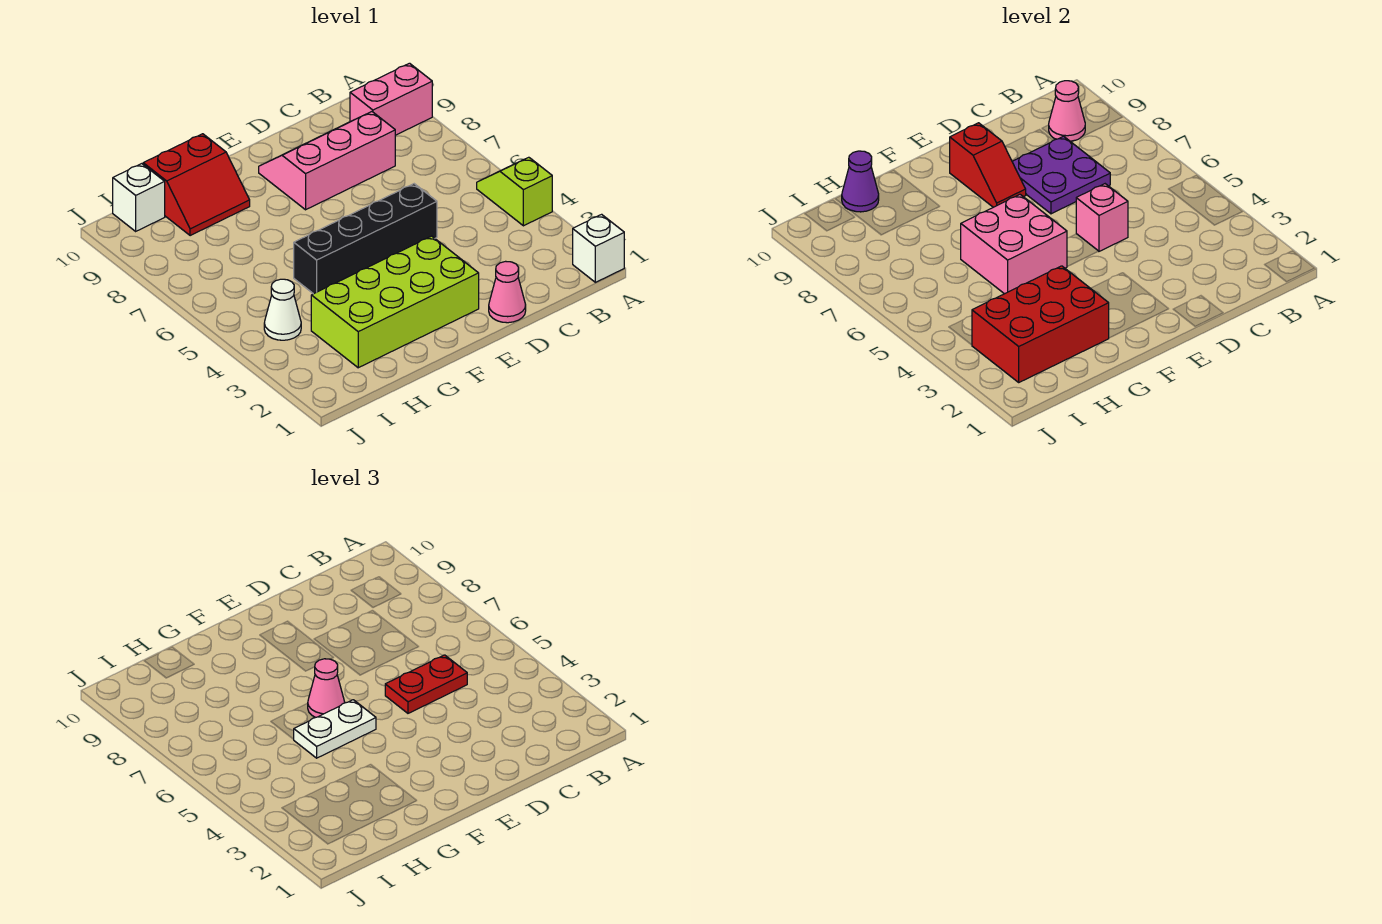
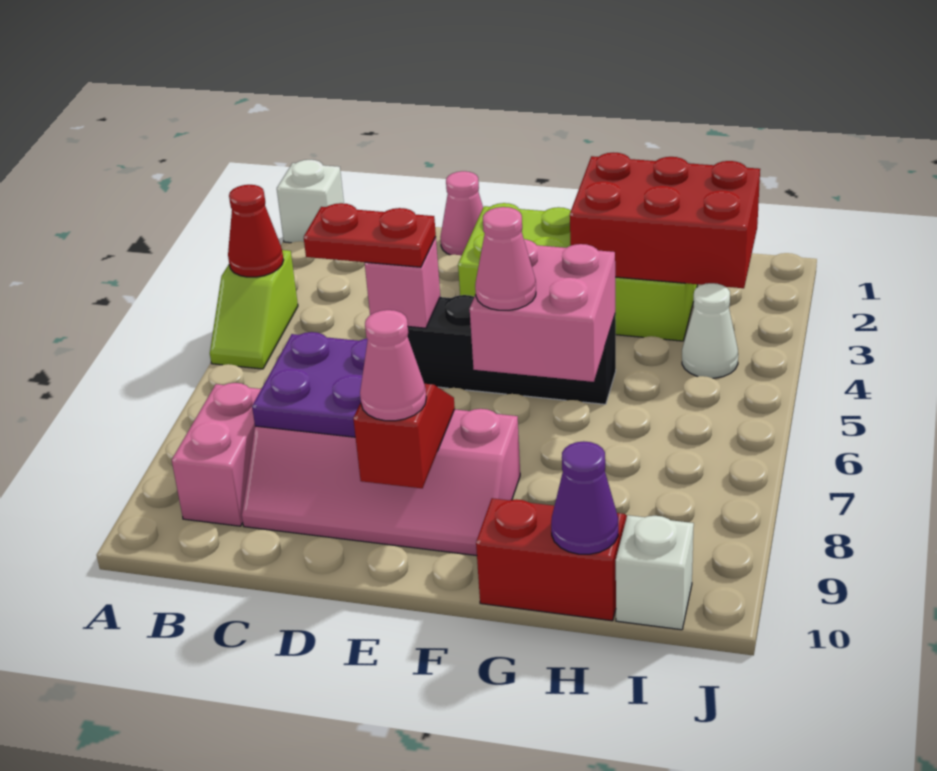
none -> red cone A4 level 2
pink brick A9:B9 level 1 -> pink brick B8:B9 level 1
pink cone B9 level 2 -> pink cone E9 level 3
pink slope C8:E9 level 1 top 8 -> pink slope C8:F9 level 1 top 8
white plate F5:G5 level 3 -> none

